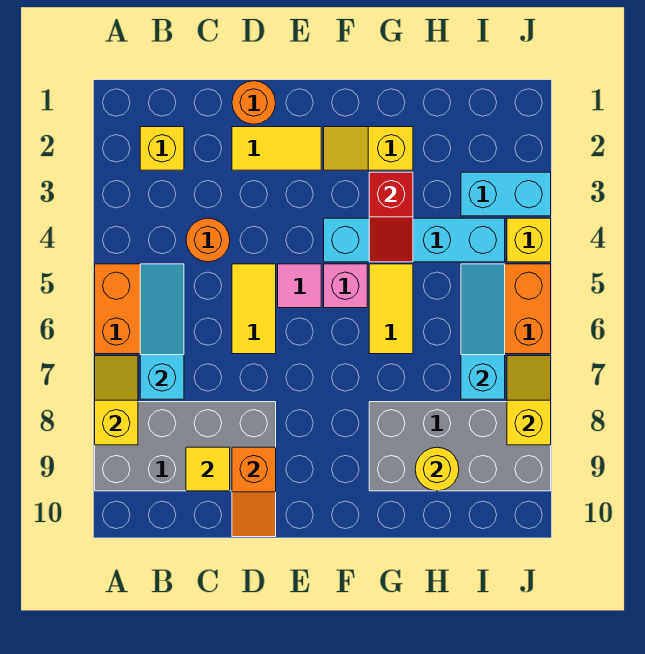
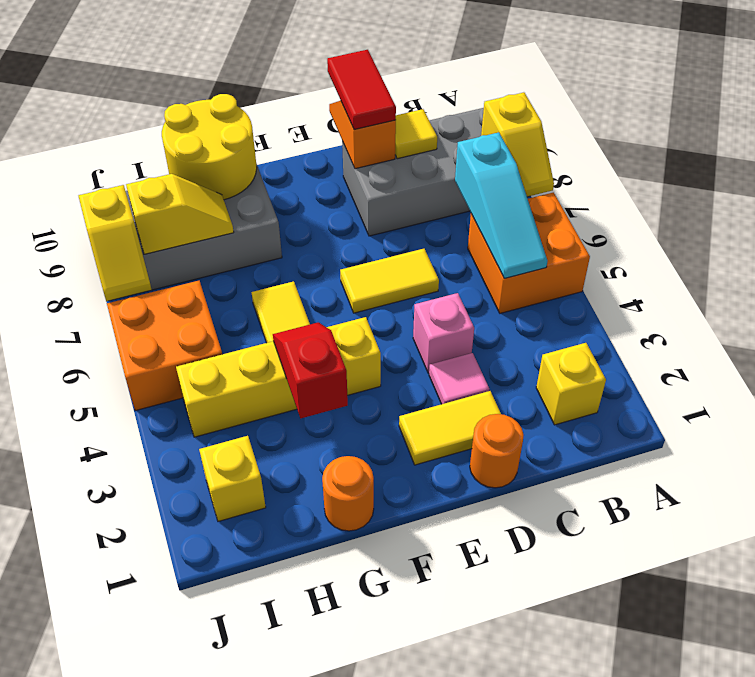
orange round brick C4 level 1 -> orange round brick G1 level 1
yellow tile D5:D6 level 1 -> yellow tile D6:E6 level 1
none -> red tile D9:D10 level 3
pink tile E5 level 1 -> pink tile D3 level 1
yellow slope F2:G2 level 1 top G -> yellow slope H8:I8 level 2 top I
cyan brick F4:I4 level 1 -> yellow brick F4:I4 level 1
pink brick F5 level 1 -> pink brick D4 level 1
yellow round brick H9 level 2 -> yellow round brick G9:H10 level 2
cyan brick I3:J3 level 1 -> none
cyan slope I5:I7 level 2 top 7 -> none
yellow brick J4 level 1 -> yellow brick I2 level 1

